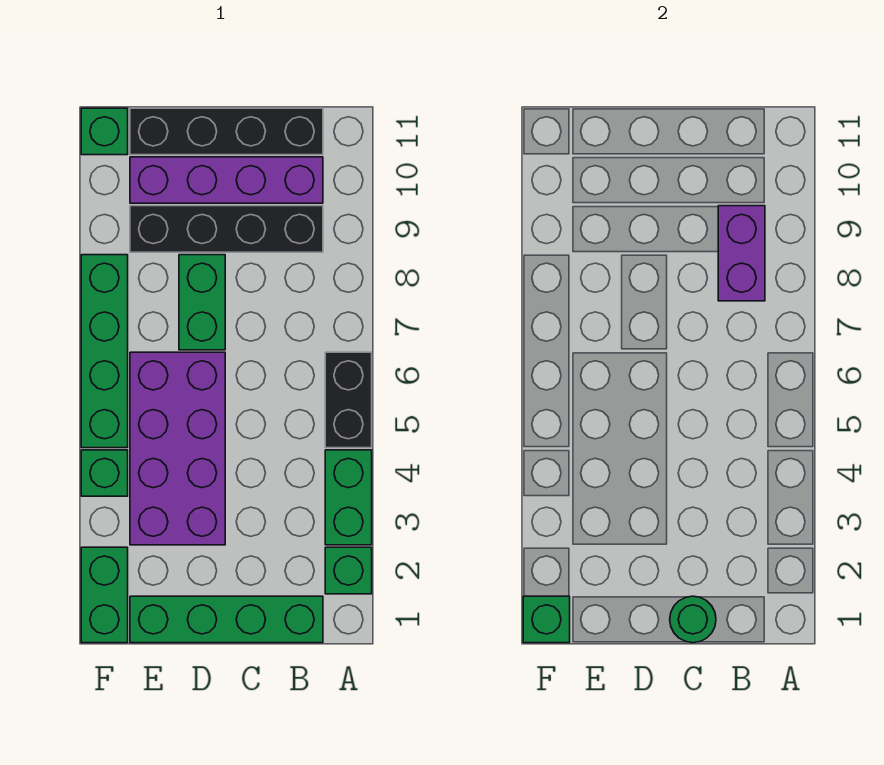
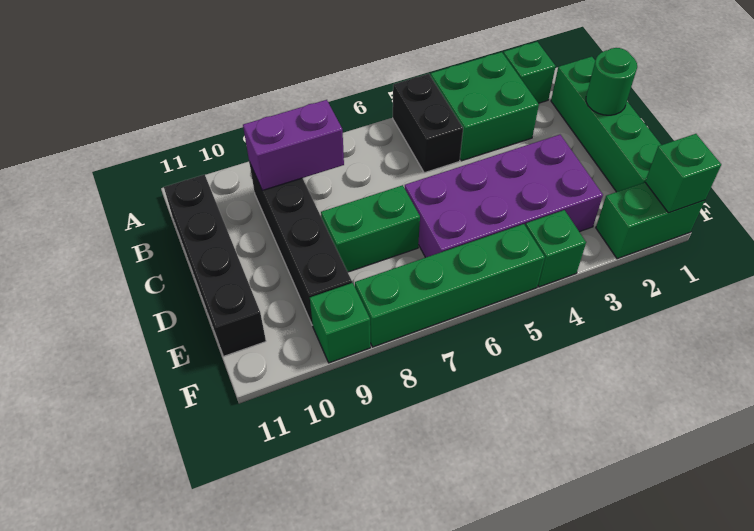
green brick A3:A4 level 1 -> green brick A3:B4 level 1
black brick A5:A6 level 1 -> black brick A5:B5 level 1
purple brick B10:E10 level 1 -> none
green brick F11 level 1 -> green brick F9 level 1

